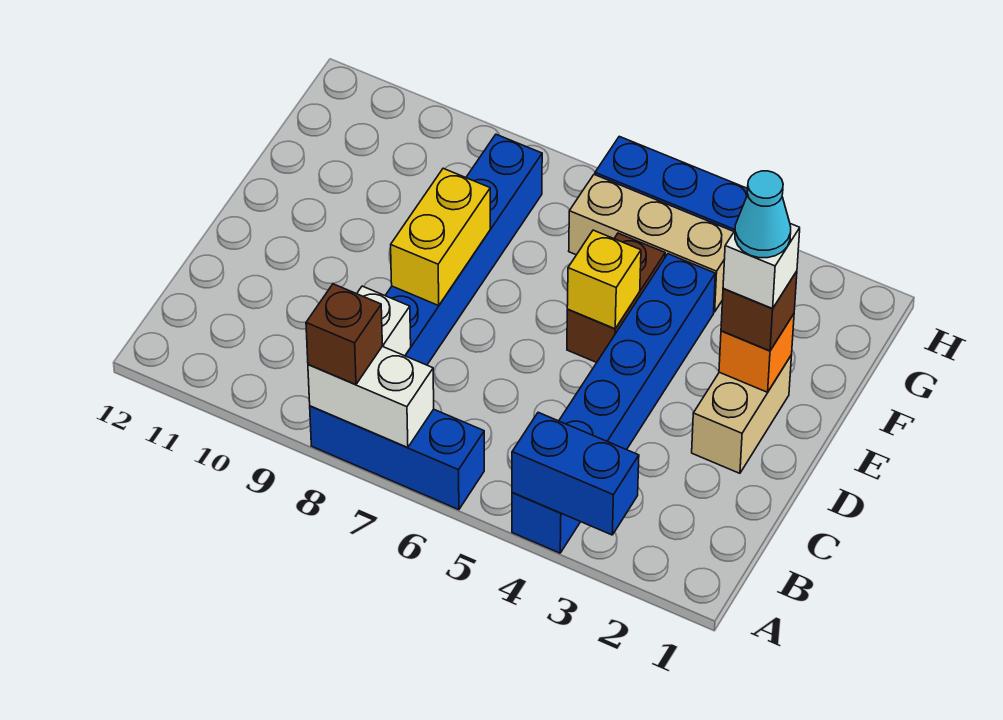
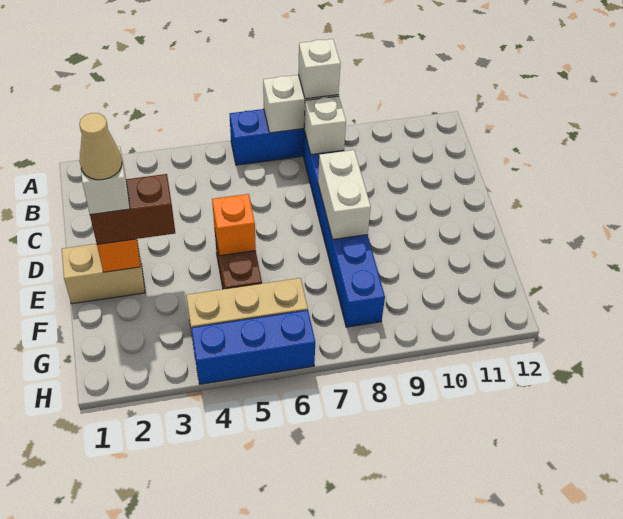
blue brick A3:A4 level 2 -> none
blue brick A4:F4 level 1 -> none
brown brick A8 level 3 -> white brick A8 level 3
tan brick D2:E2 level 1 -> tan brick E1:E2 level 1
yellow brick D8:E8 level 2 -> white brick D8:E8 level 2
brown brick E2 level 3 -> brown brick E2:E3 level 3
cyan cone E2 level 5 -> tan cone E2 level 5
yellow brick E5 level 2 -> orange brick E5 level 2

